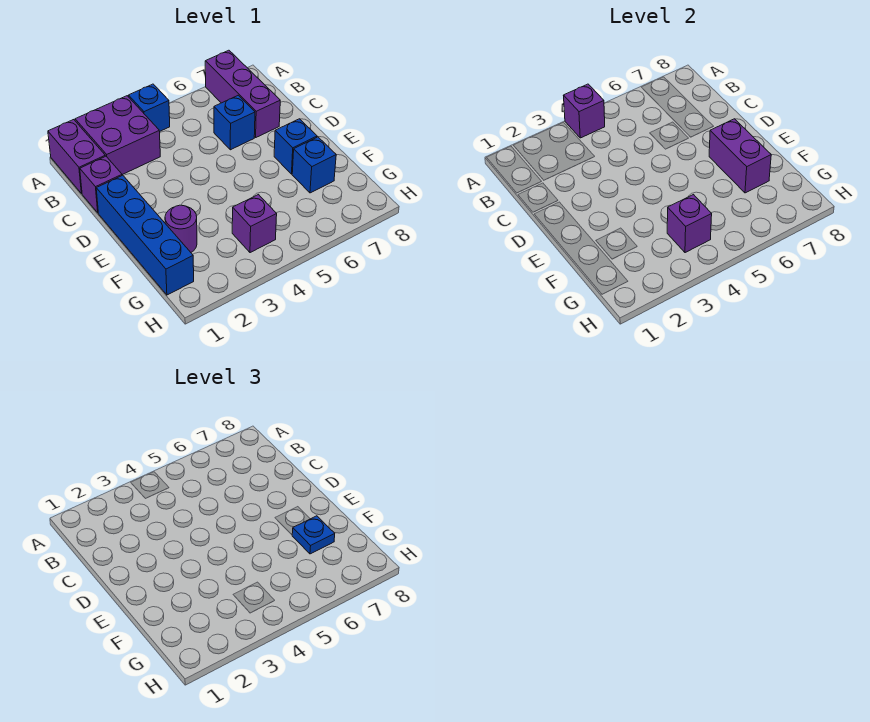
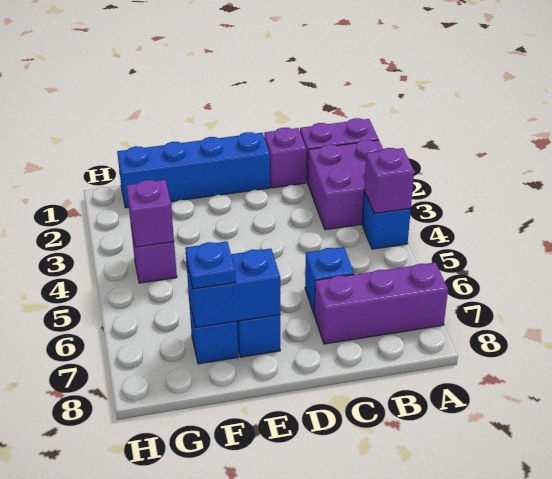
purple brick E7:F7 level 2 -> blue brick E7:F7 level 2
purple round brick F2 level 1 -> none

